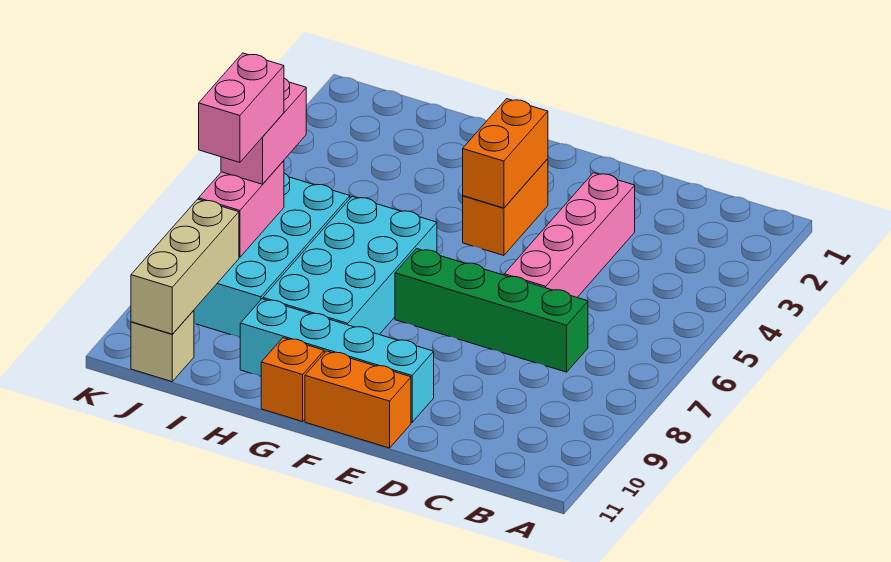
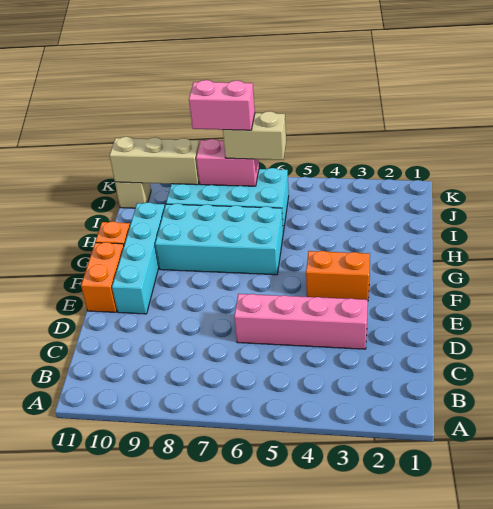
green brick C7:F7 level 1 -> none
orange brick F3:F4 level 2 -> none
pink brick J6:J7 level 3 -> tan brick J6:J7 level 3

